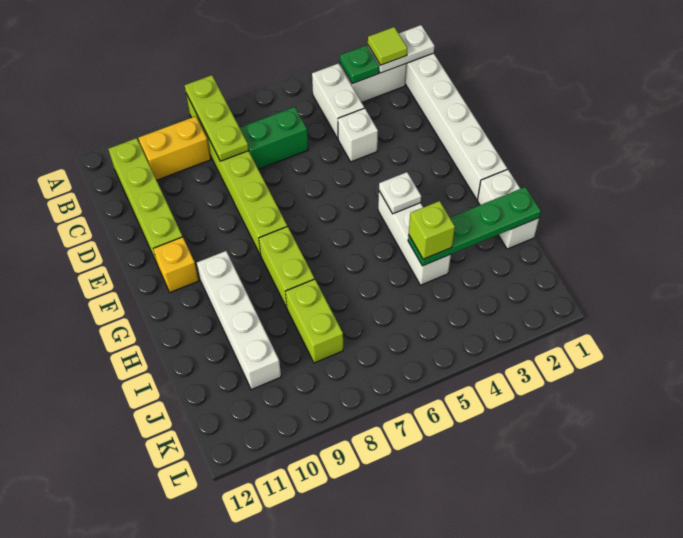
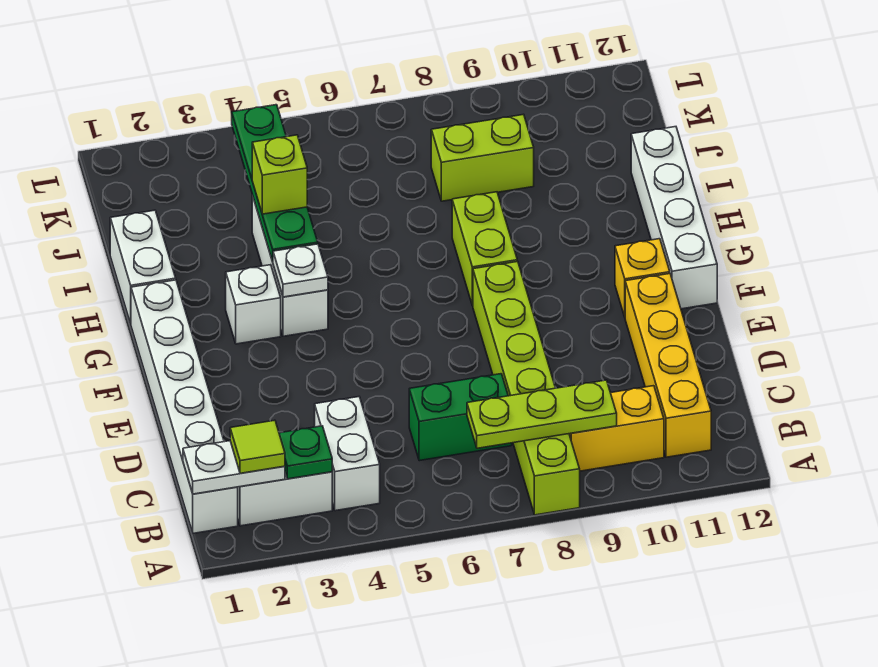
lime plate A8:C8 level 2 -> lime plate B7:B9 level 2
lime brick B11:E11 level 1 -> yellow brick B11:E11 level 1
white brick D4 level 1 -> white brick G3 level 1
white brick G10:J10 level 1 -> white brick F12:I12 level 1
green plate I1:I4 level 2 -> green plate H4:K4 level 2
lime brick I8:J8 level 1 -> lime brick J8:J9 level 1

